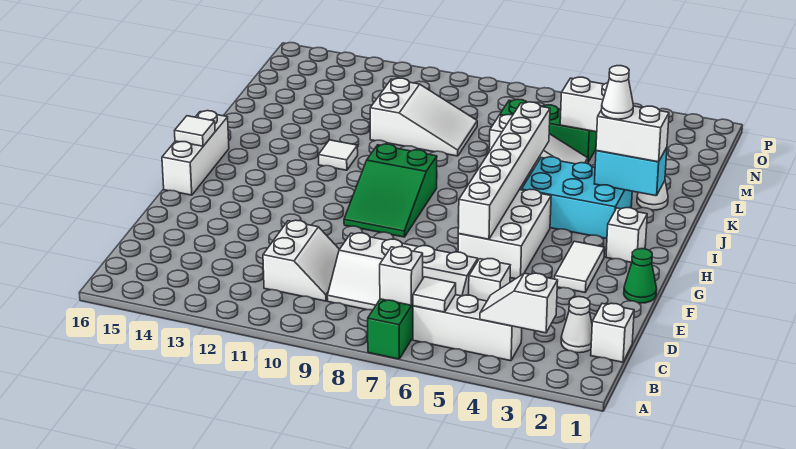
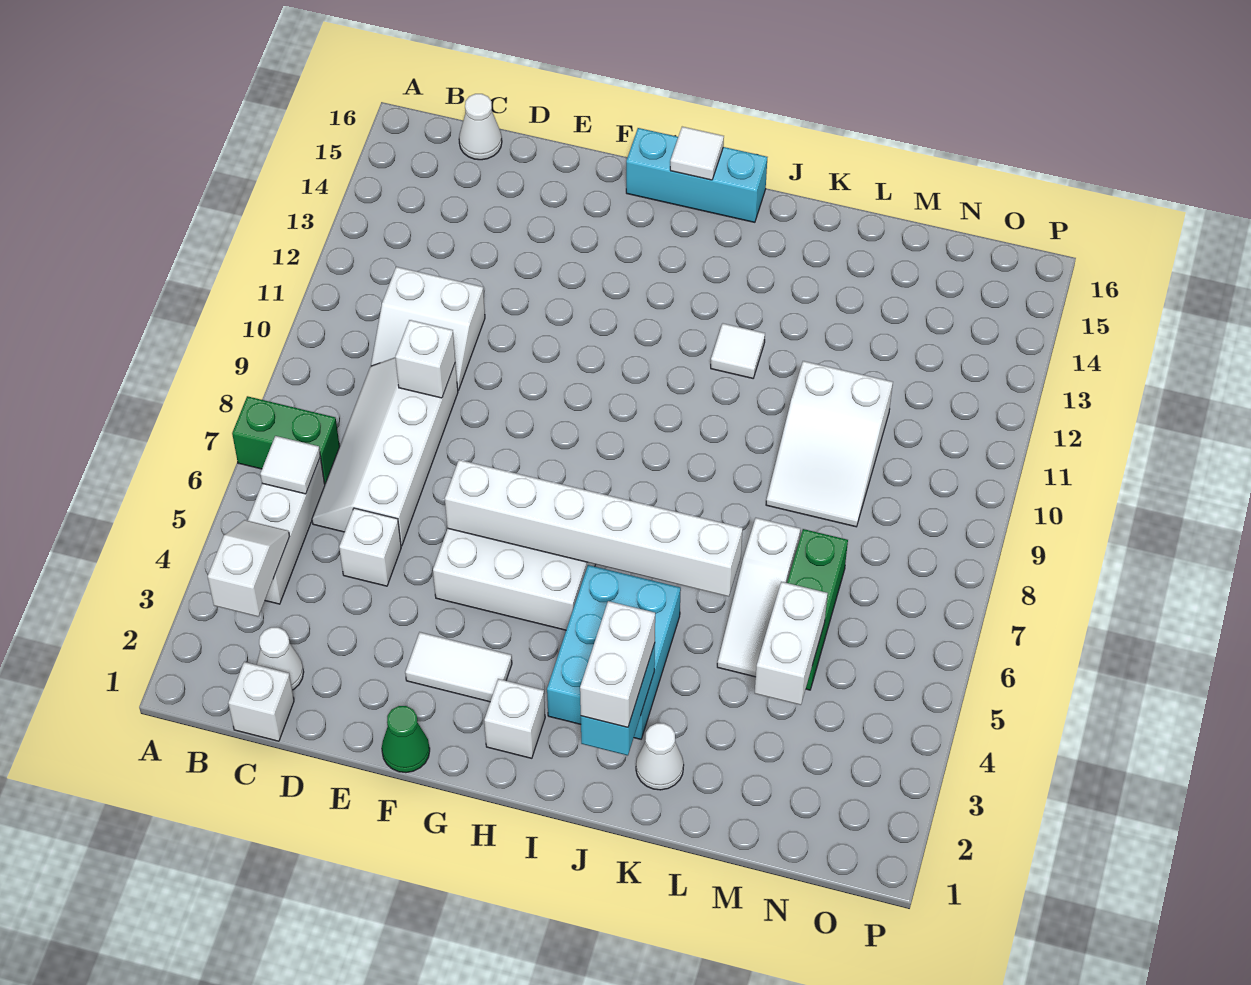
white brick B7 level 2 -> white brick D9 level 2
green slope G9:I10 level 1 top I -> none
white brick G16:I16 level 1 -> cyan brick G16:I16 level 1
white cone J3 level 4 -> white cone C16 level 1

